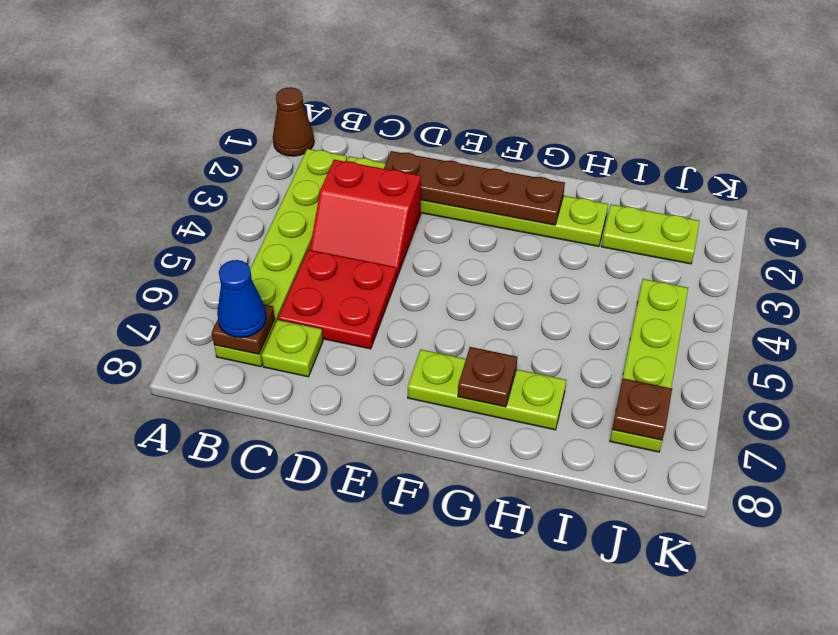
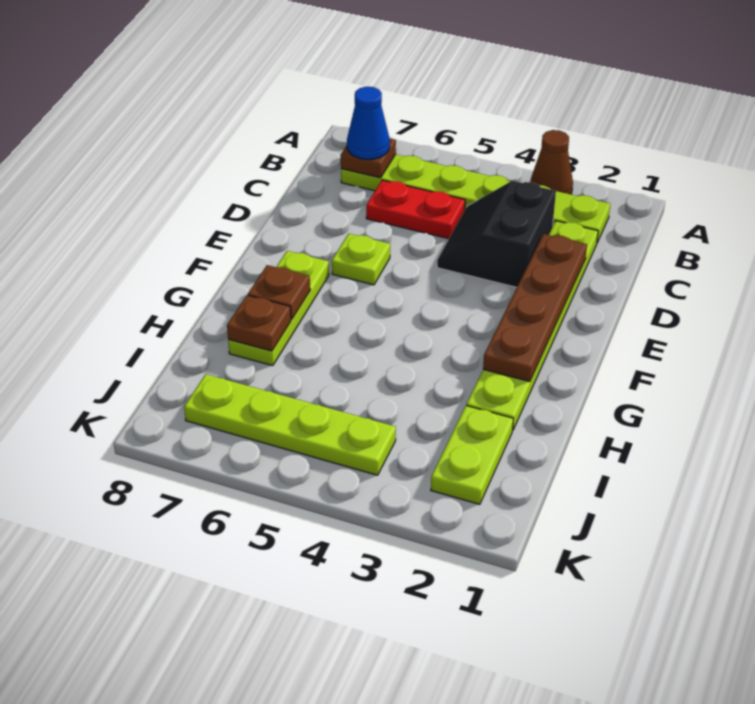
brown cone A1 level 1 -> brown cone A3 level 1
red slope C3:D4 level 1 top 3 -> black slope C3:D4 level 1 top 3
red plate C5:D6 level 1 -> red plate C5:C6 level 1
lime plate C7 level 1 -> lime plate E6 level 1
brown plate J7 level 2 -> brown plate H7 level 2

